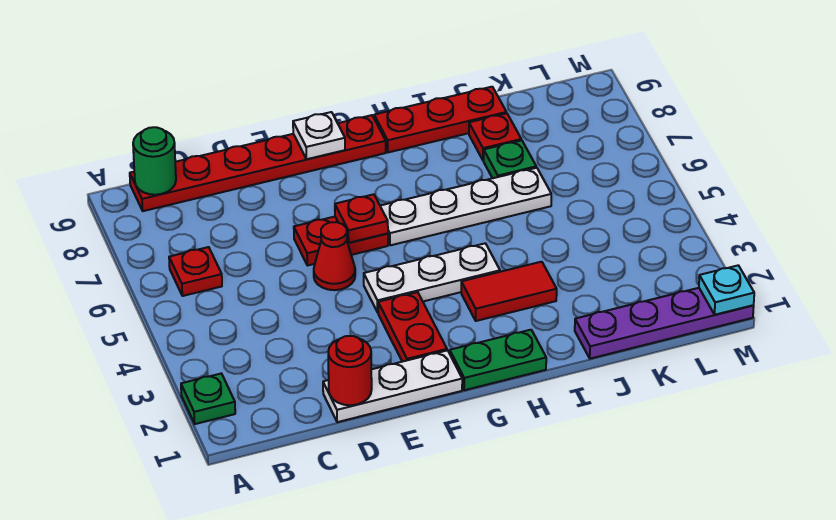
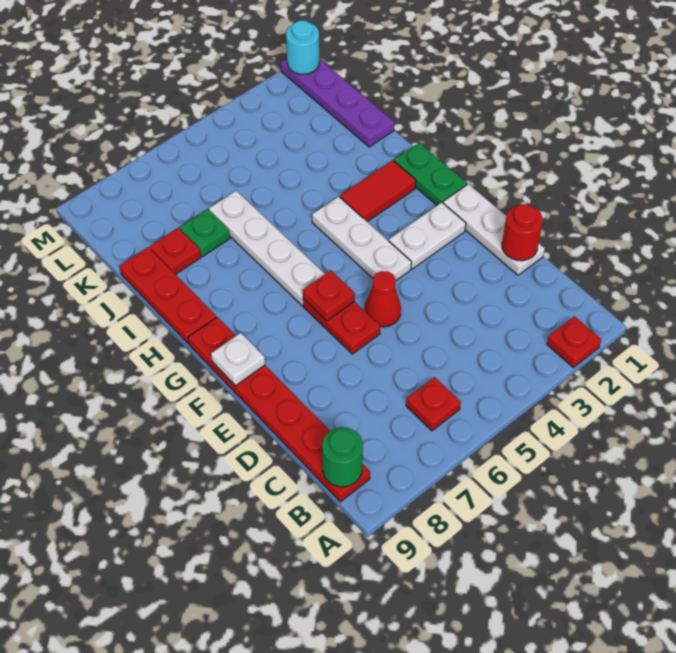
green plate A2 level 1 -> red plate A2 level 1
red plate F2:F3 level 1 -> white plate F2:F3 level 1
red tile H3:I3 level 1 -> red tile H2:H3 level 1
cyan plate M1 level 2 -> cyan round brick M1 level 2

